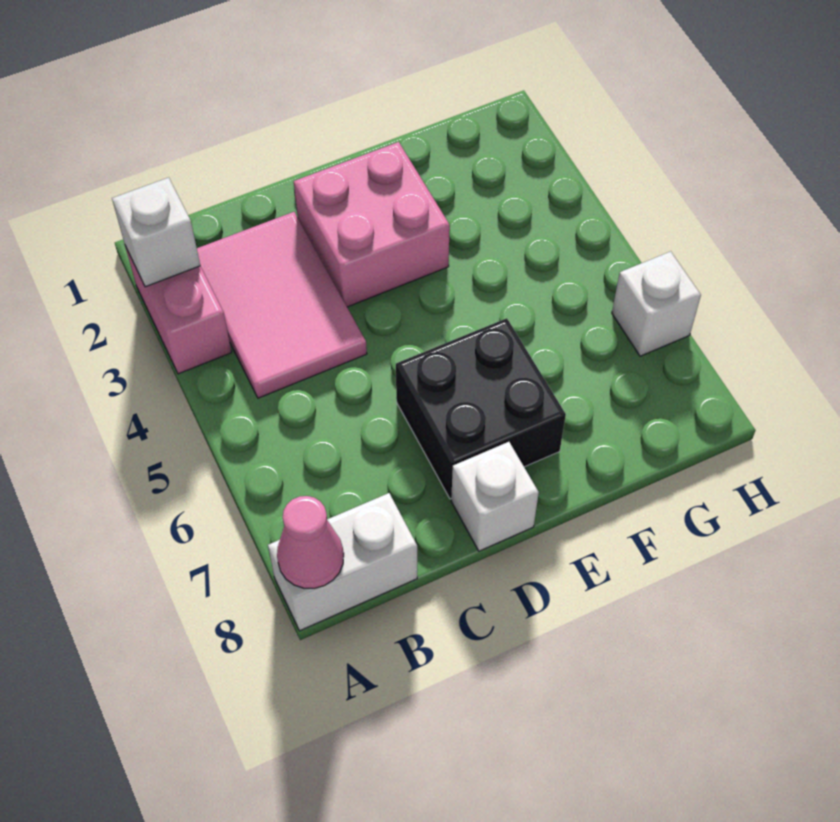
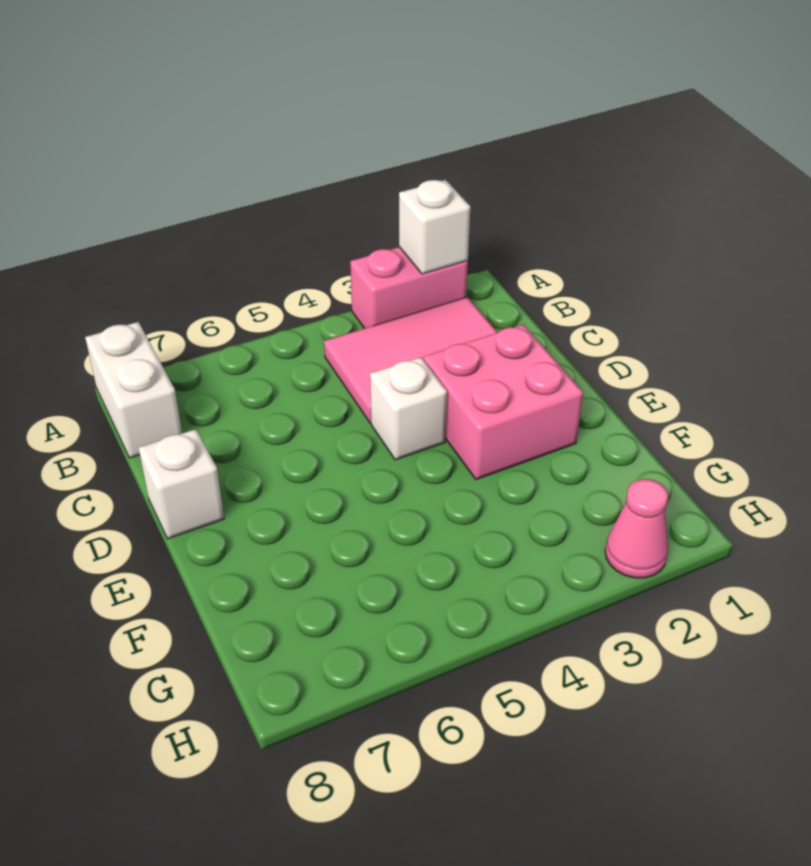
pink cone A8 level 2 -> pink cone H2 level 1
black brick D6:E7 level 1 -> none
white brick H6 level 1 -> white brick D4 level 1

